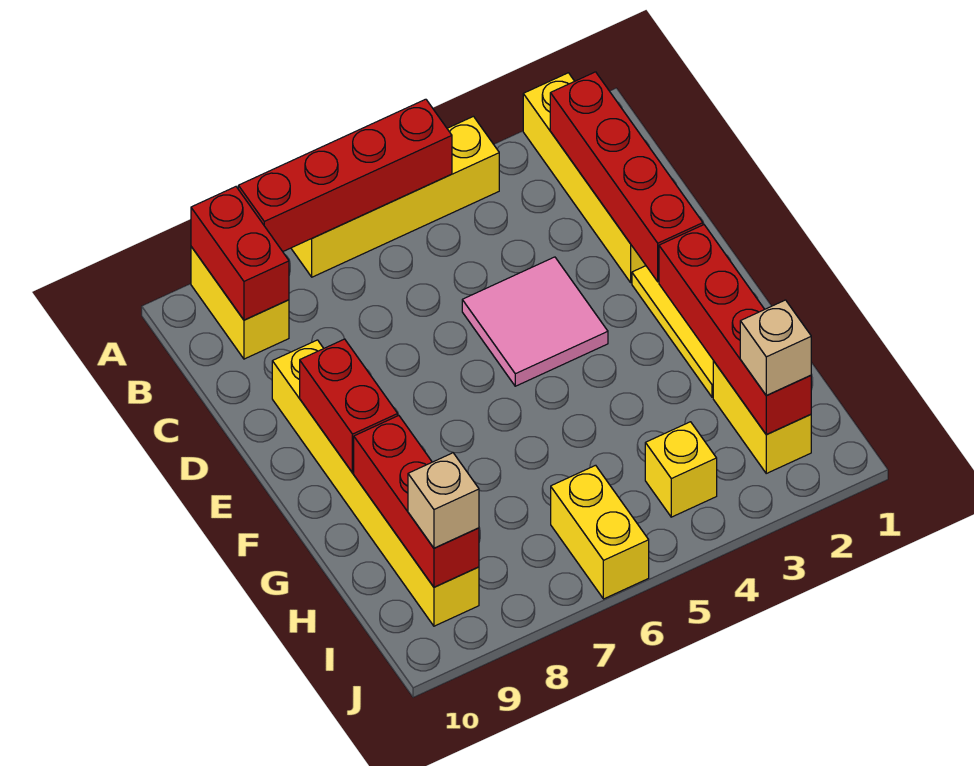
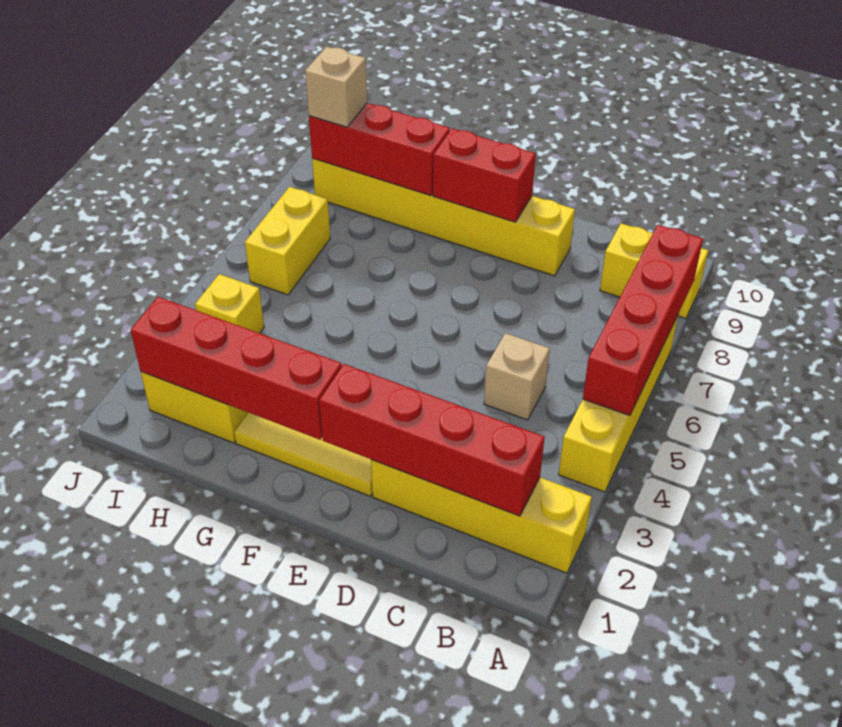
red brick A9:B9 level 2 -> none
pink tile D4:E5 level 1 -> none
tan brick I2 level 3 -> tan brick C5 level 1
yellow brick I6:J6 level 1 -> yellow brick I6:I7 level 1

